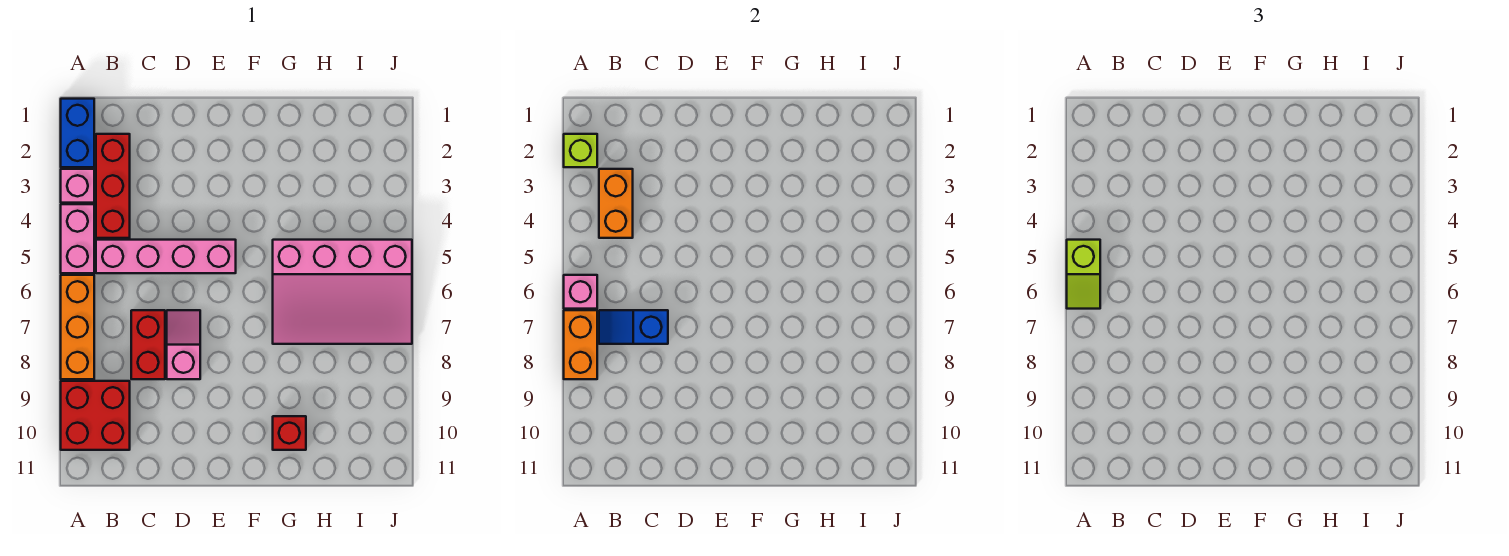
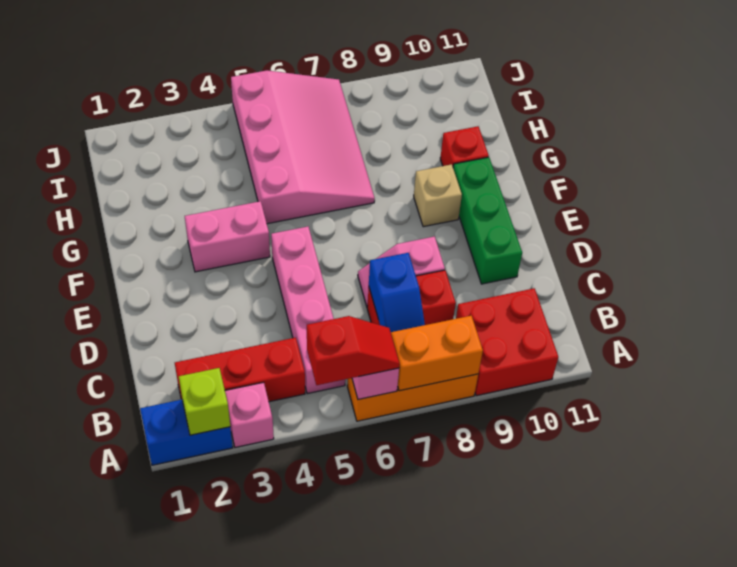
pink brick A4:A5 level 1 -> pink brick F3:F4 level 1
lime slope A5:A6 level 3 top 5 -> red slope A5:A6 level 3 top 5
orange brick B3:B4 level 2 -> none
none -> green brick D10:F10 level 1
none -> tan brick F9 level 1

